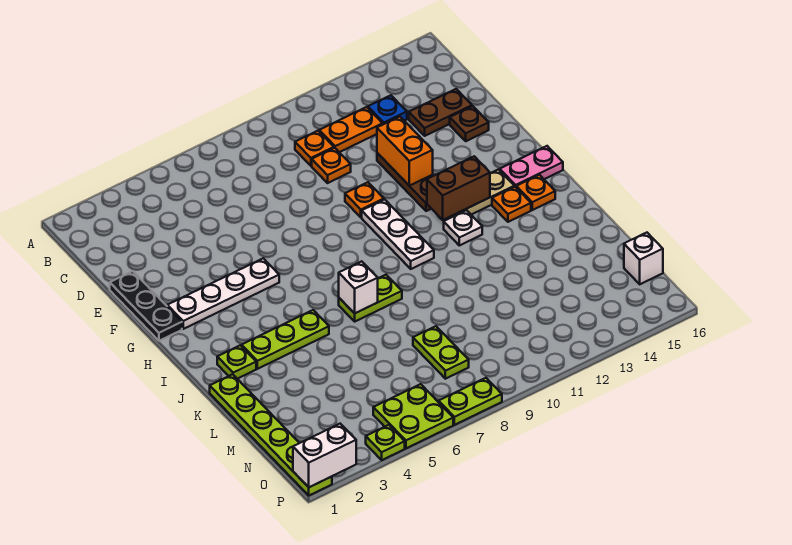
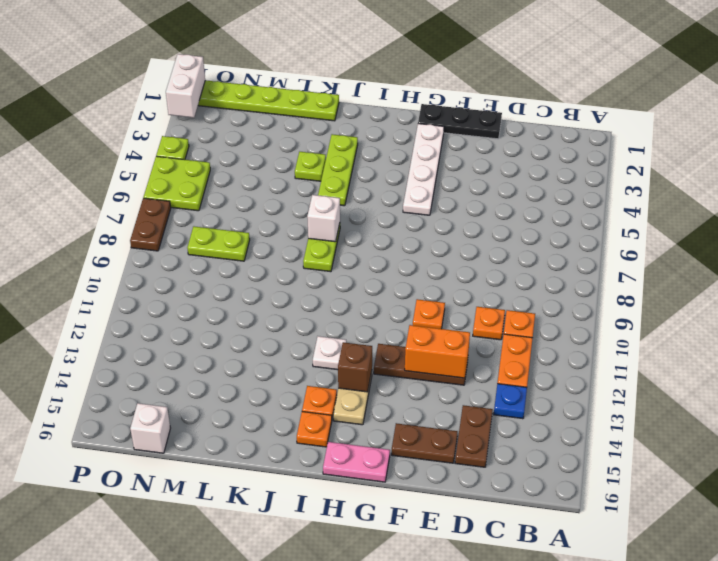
brown plate E15 level 1 -> brown plate E15:F15 level 1
white plate G10:I10 level 1 -> none
brown brick H12:H13 level 2 -> brown brick H13 level 2
pink plate H15:H16 level 1 -> pink plate G16:H16 level 1
lime plate J2 level 1 -> lime plate K4 level 1
lime plate P7:P8 level 1 -> brown plate P7:P8 level 1

